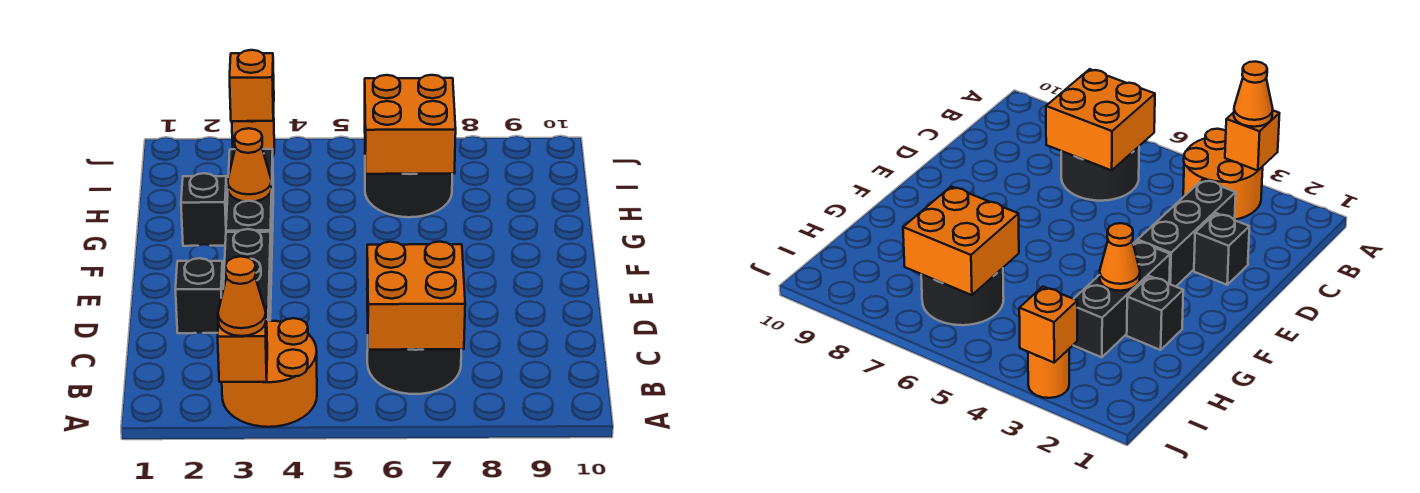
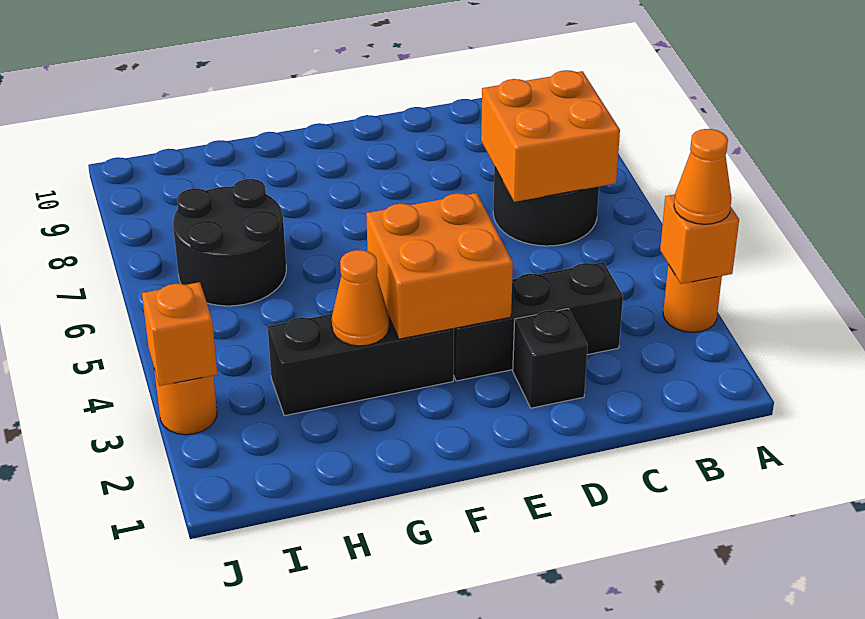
orange round brick A3:B4 level 1 -> orange round brick A3 level 1
black brick G2 level 1 -> none
orange brick H6:I7 level 2 -> orange brick E3:F4 level 2

